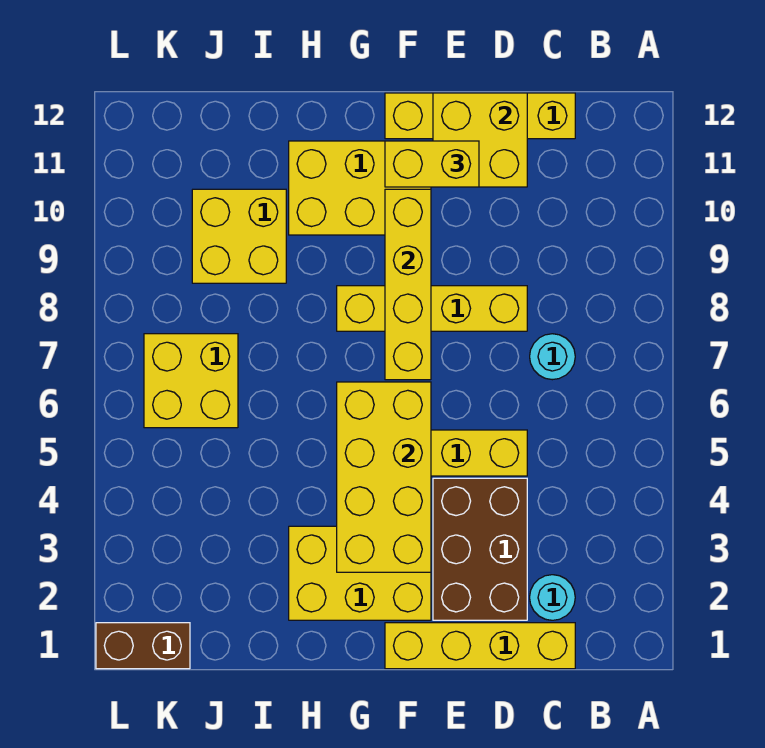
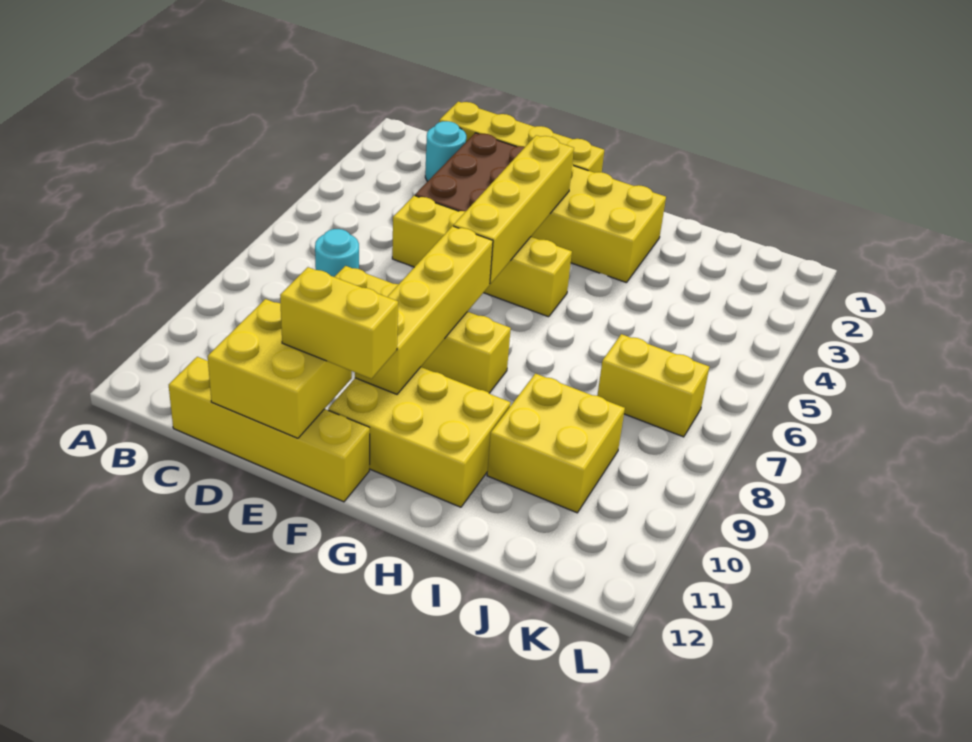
yellow brick F3:G6 level 2 -> yellow brick F3:F6 level 2
yellow brick J6:K7 level 1 -> yellow brick J7:K7 level 1
brown brick K1:L1 level 1 -> none

